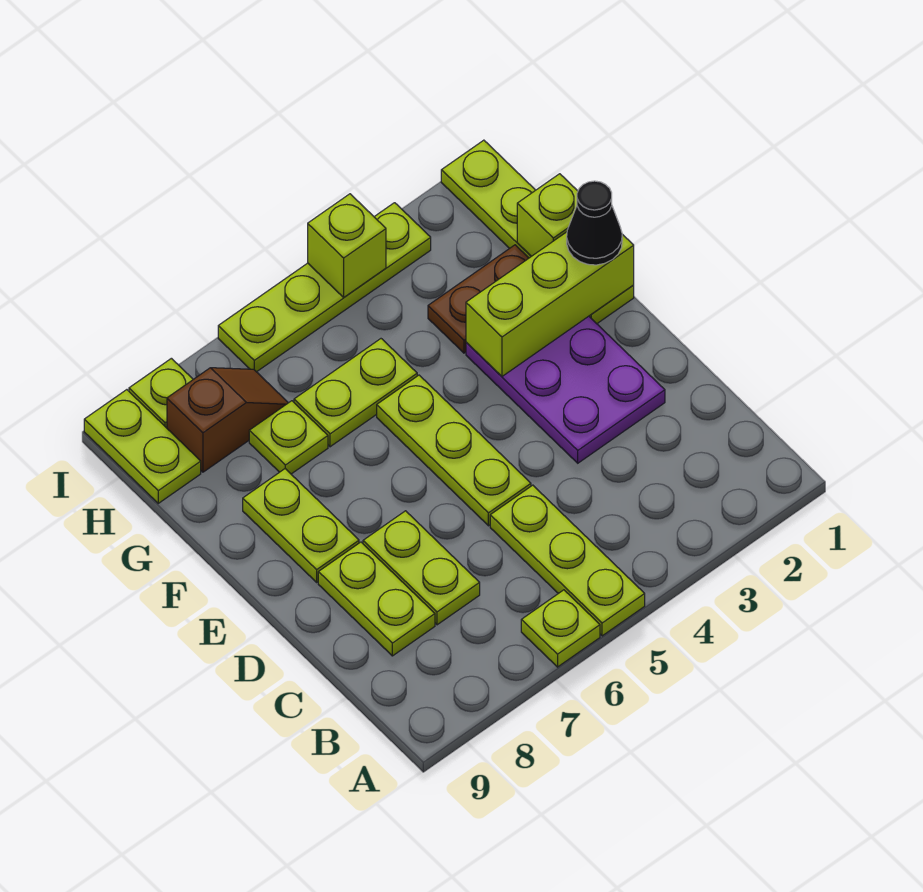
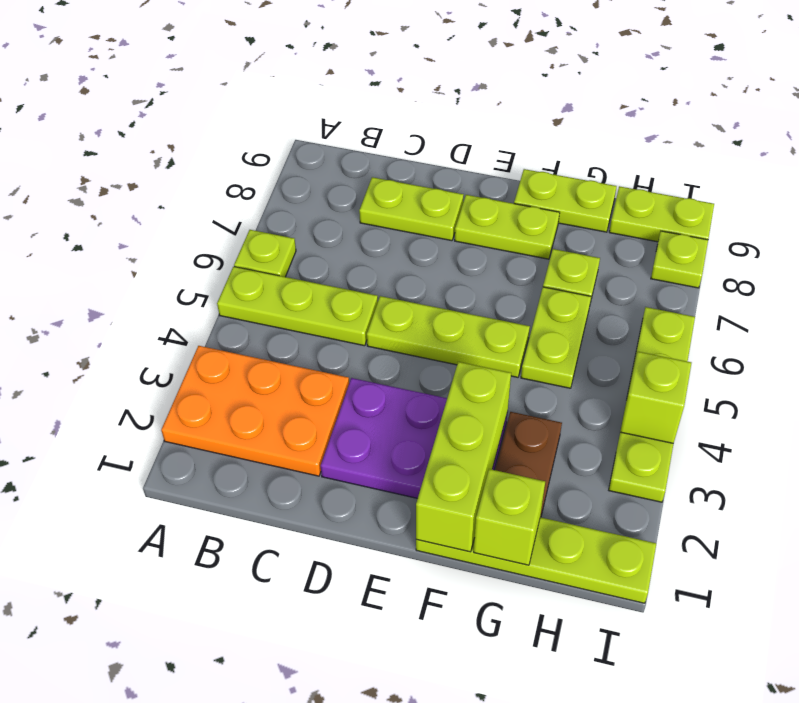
none -> orange plate A2:C3 level 1
lime plate C7:D7 level 1 -> lime plate F9:G9 level 1
black cone F1 level 3 -> none
brown slope H7:H8 level 1 top 8 -> none

